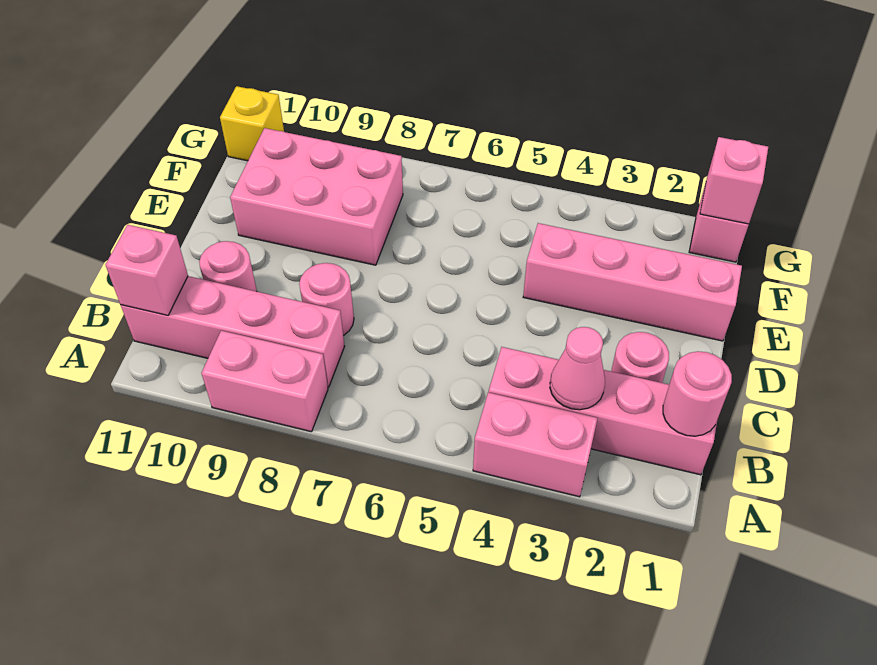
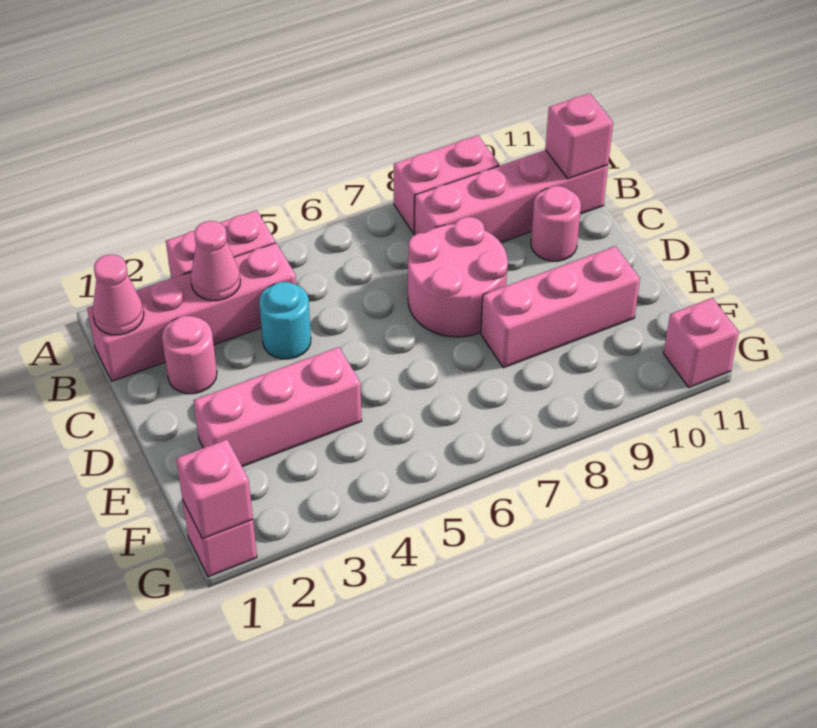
pink round brick B1 level 2 -> pink cone B1 level 2
none -> cyan round brick C4 level 1
pink round brick C8 level 1 -> pink round brick C7:D8 level 1
pink brick E1:E4 level 1 -> pink brick E2:E4 level 1
pink brick E8:F10 level 1 -> pink brick E8:E10 level 1
yellow brick G11 level 1 -> pink brick G11 level 1

